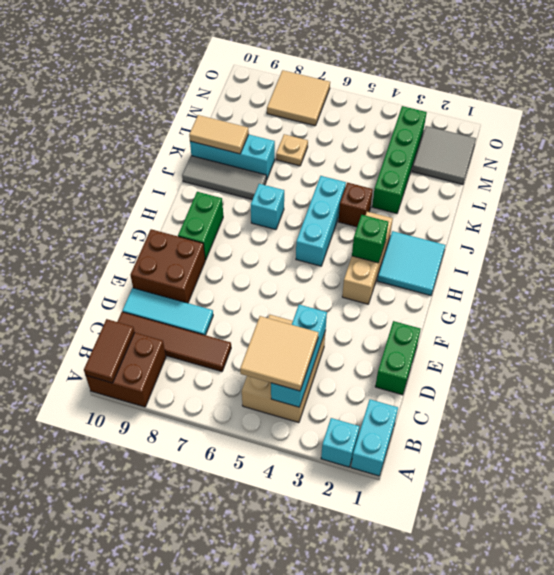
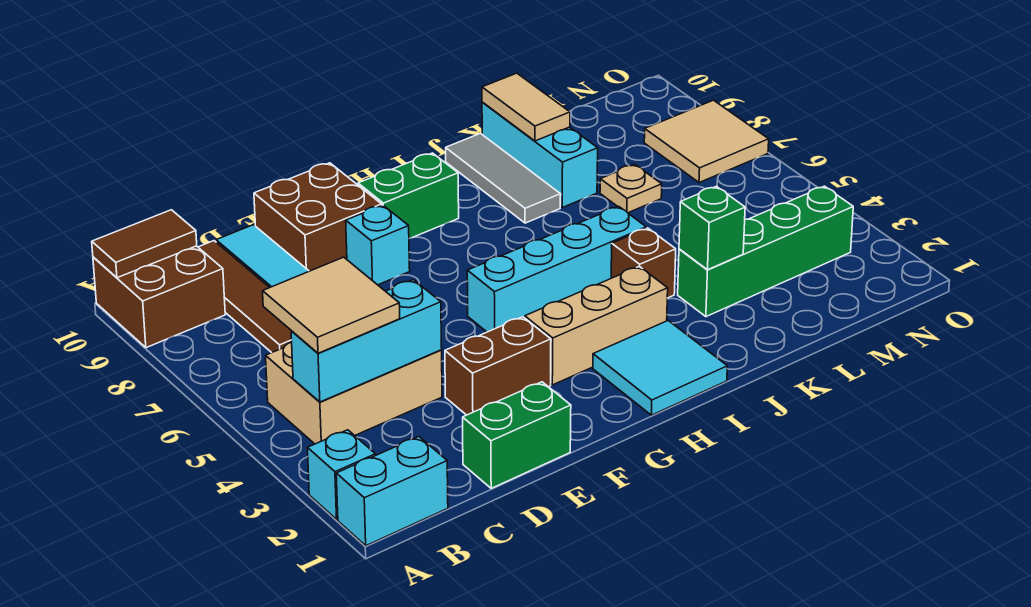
none -> brown brick E3:F3 level 1
green brick H3 level 2 -> green brick K3 level 2
cyan brick H5:J5 level 1 -> cyan brick G5:J5 level 1
cyan brick I7 level 1 -> cyan brick F8 level 1
grey tile M1:N2 level 1 -> none

